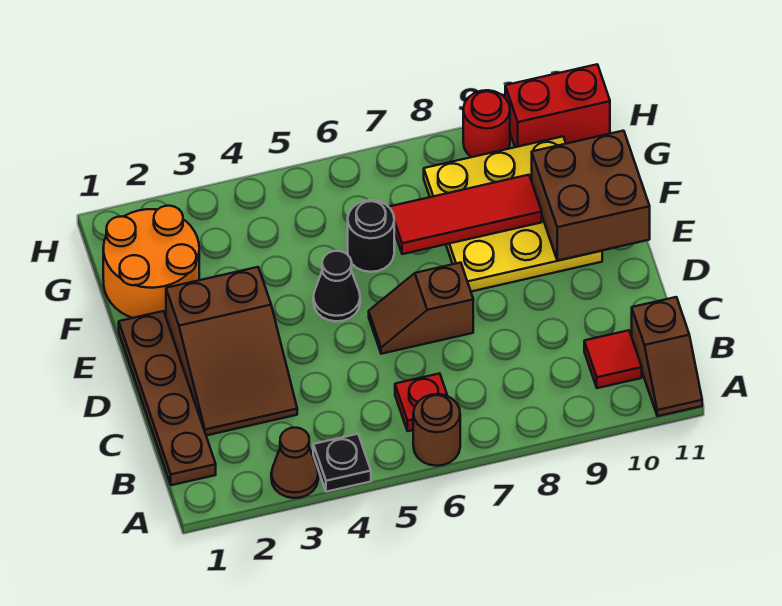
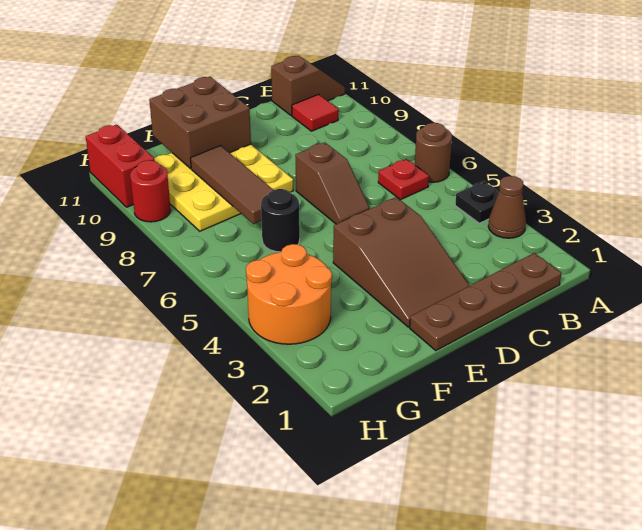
brown slope C2:E3 level 1 top E -> brown slope D2:E4 level 1 top 4
black cone E5 level 1 -> none
orange round brick F1:G2 level 1 -> orange round brick G3:H4 level 1
red tile F7:F9 level 2 -> brown tile F7:F9 level 2

